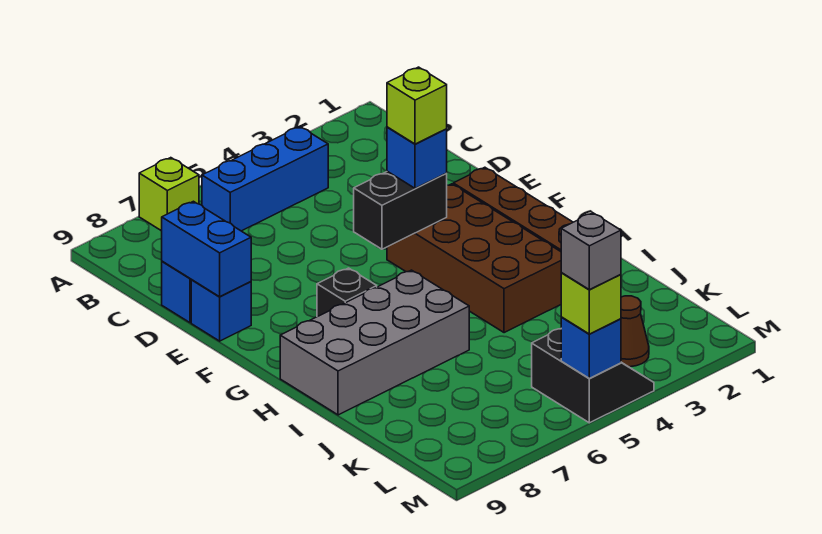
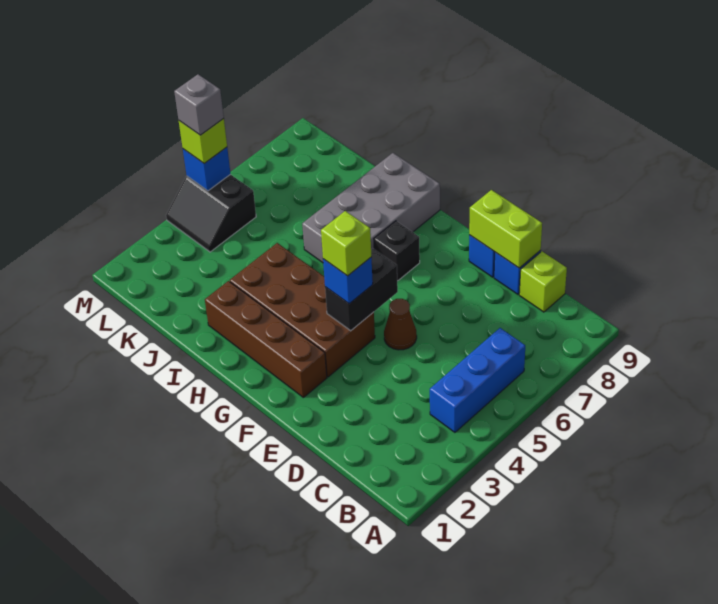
lime brick A7 level 1 -> lime brick C9 level 1
blue brick D9:E9 level 2 -> lime brick D9:E9 level 2
brown cone L3 level 1 -> brown cone E5 level 1

